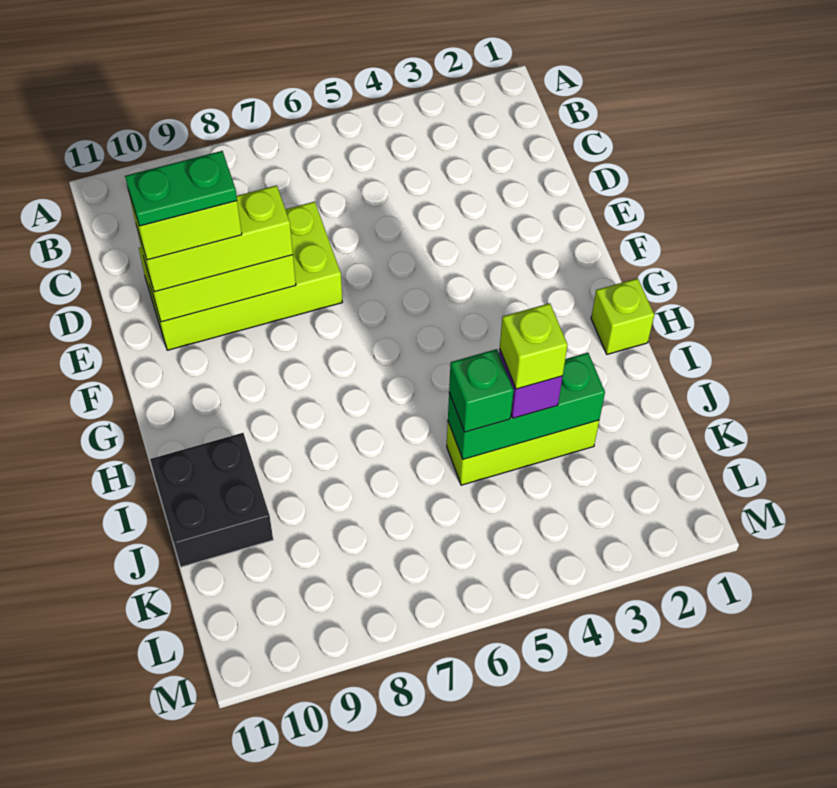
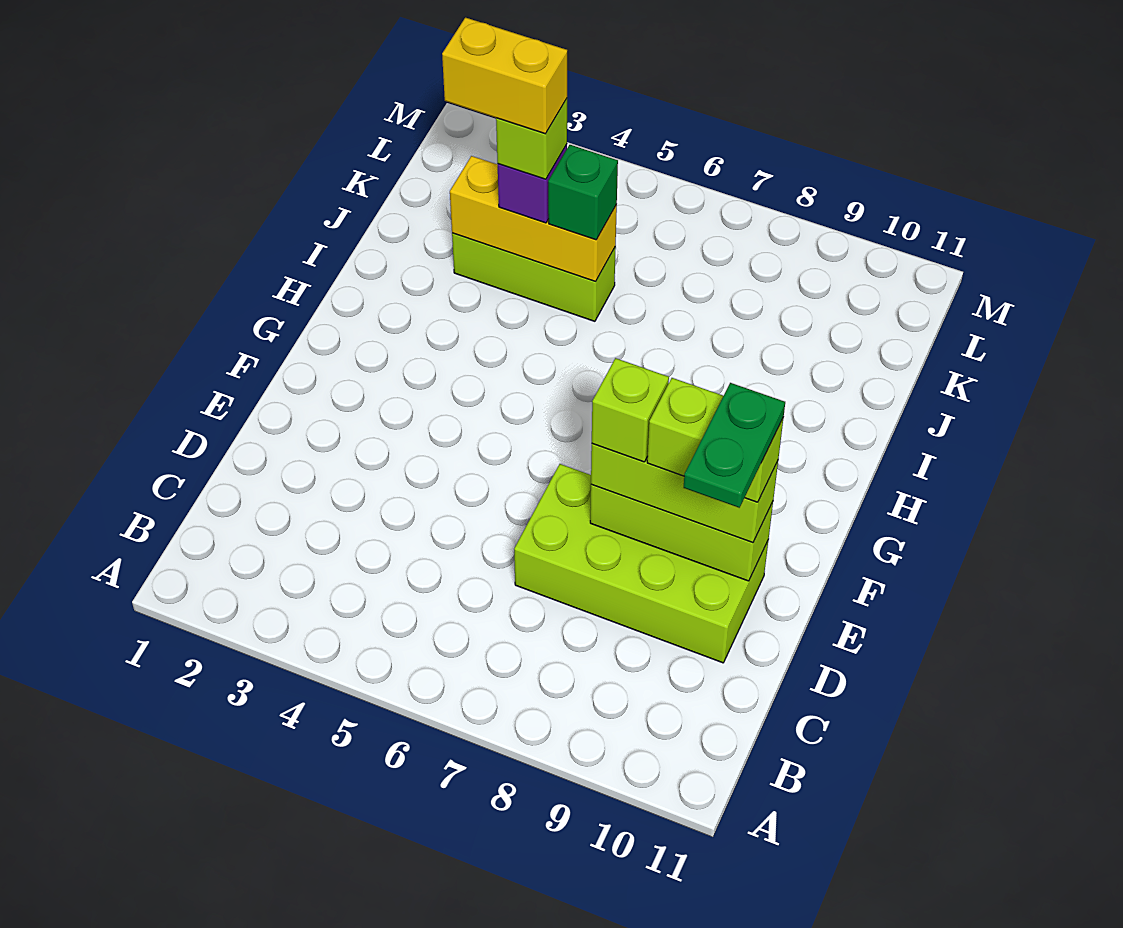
green plate E9:E10 level 5 -> green plate D10:E10 level 5
lime brick H1 level 1 -> lime brick E8 level 4
black brick I10:J11 level 1 -> none
green brick J3:J5 level 2 -> yellow brick J3:J5 level 2
none -> yellow brick J3:J4 level 5

